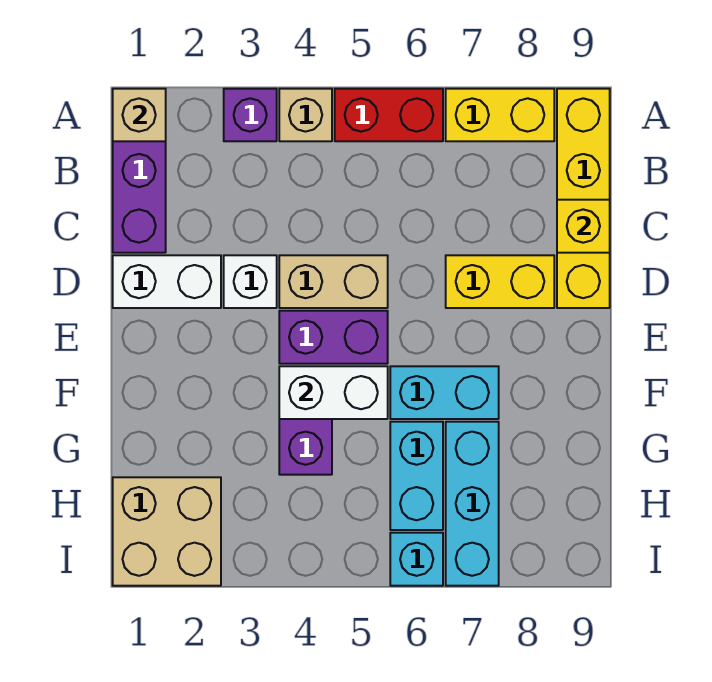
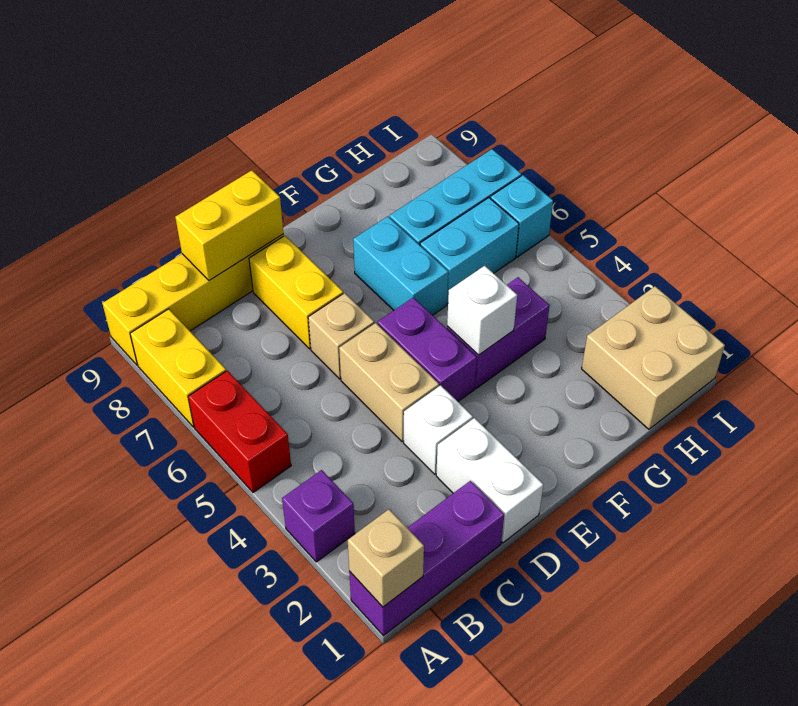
tan brick A4 level 1 -> tan brick D6 level 1
yellow brick C9 level 2 -> yellow brick C9:D9 level 2
white brick F4:F5 level 2 -> white brick F4 level 2

